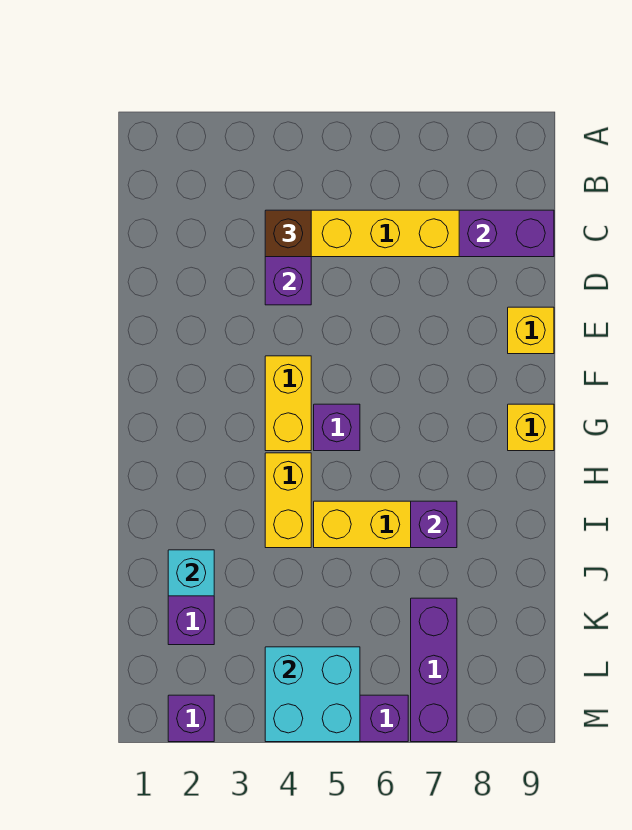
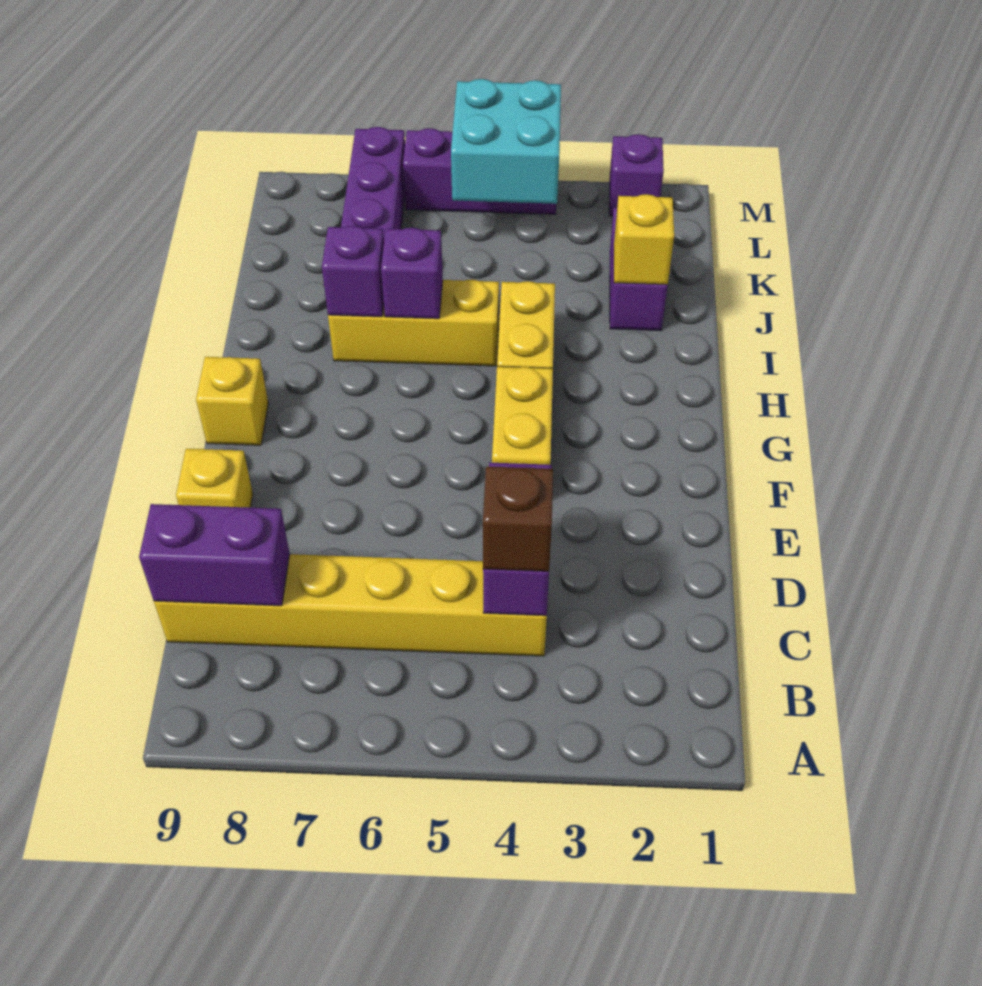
purple brick G5 level 1 -> purple brick I6 level 2
cyan brick J2 level 2 -> yellow brick J2 level 2

